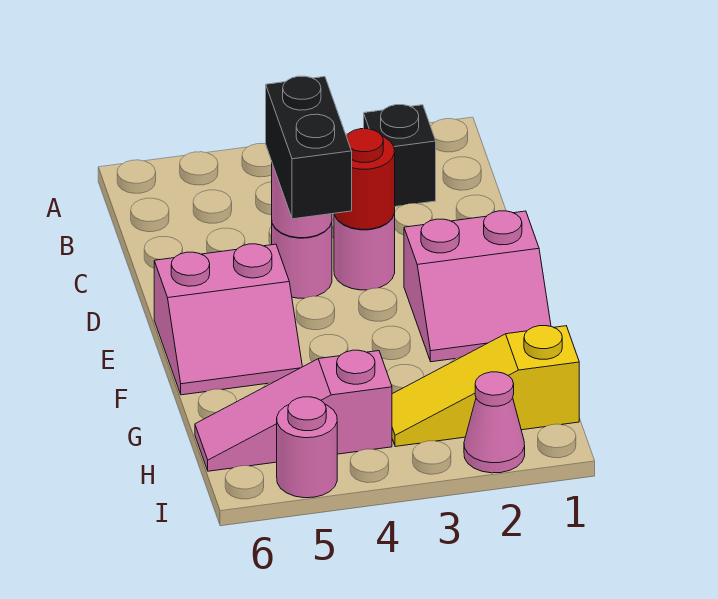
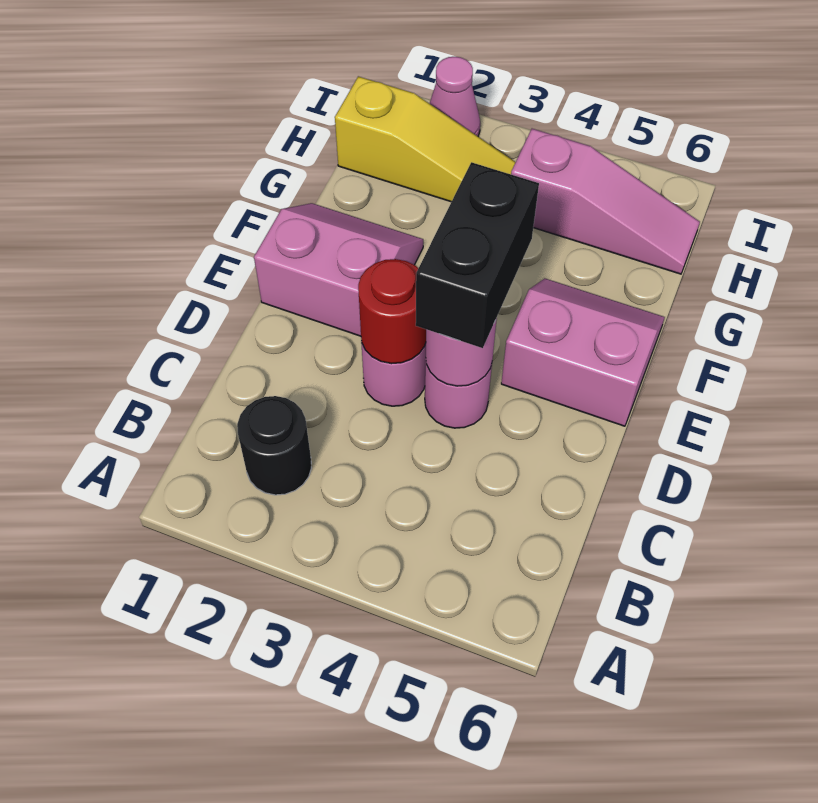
black brick B2 level 1 -> black round brick B2 level 1
pink round brick I5 level 1 -> none

